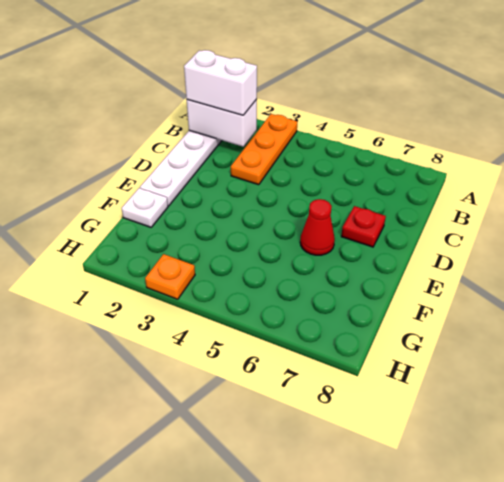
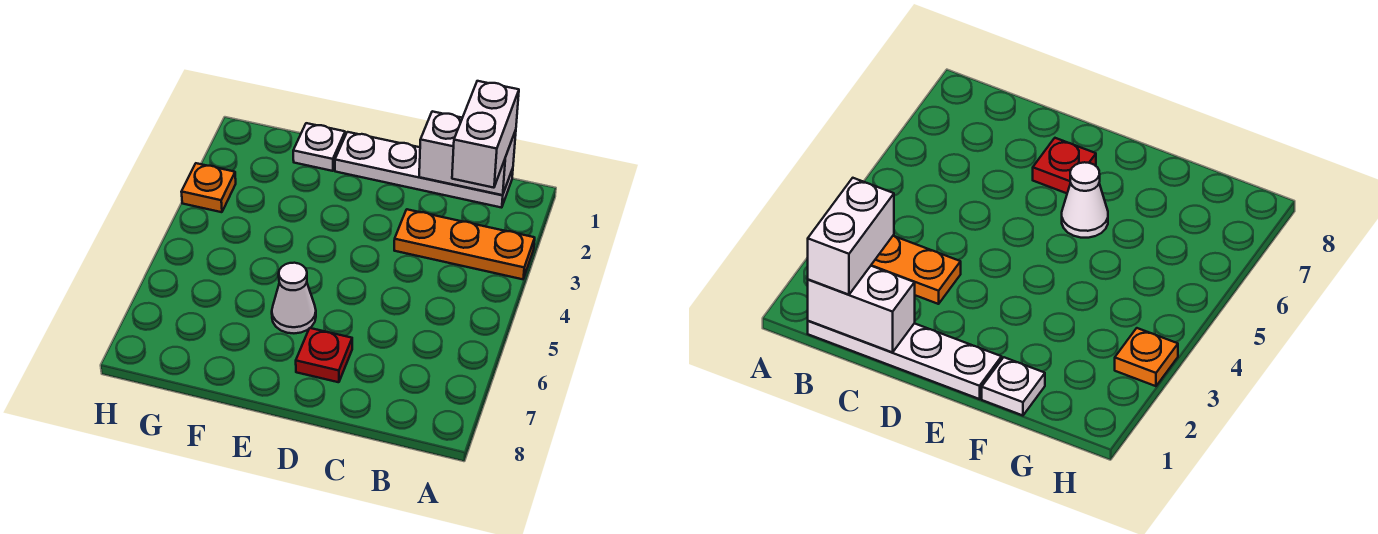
white brick B1:B2 level 2 -> white brick B1:C1 level 2
red cone E6 level 1 -> white cone E6 level 1

